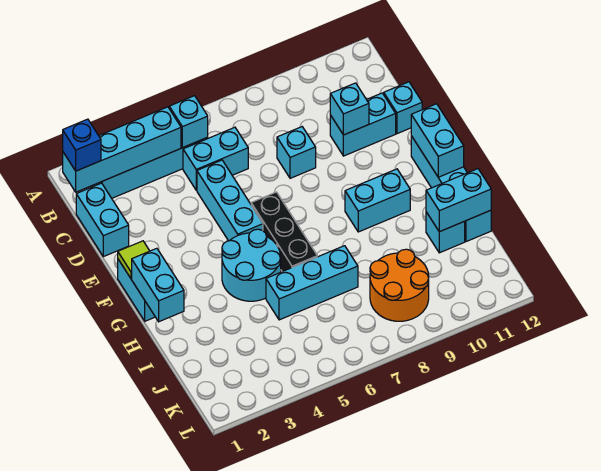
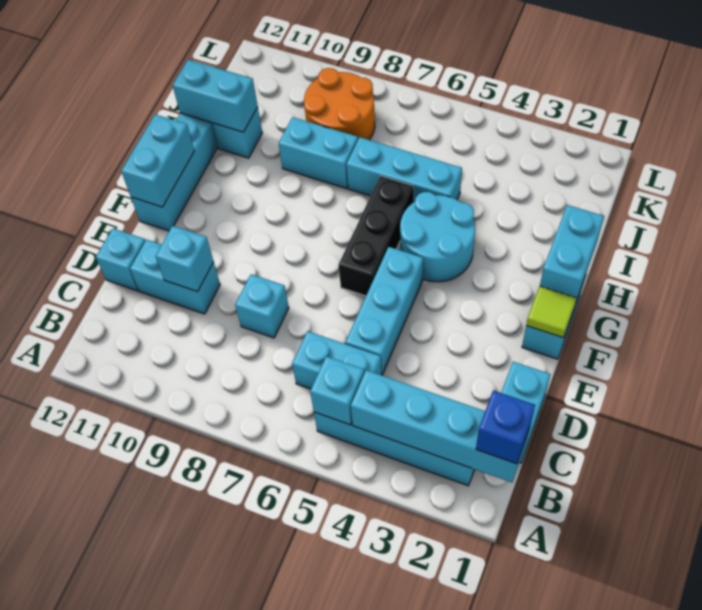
cyan brick G9:G10 level 1 -> cyan brick I8:I9 level 1

